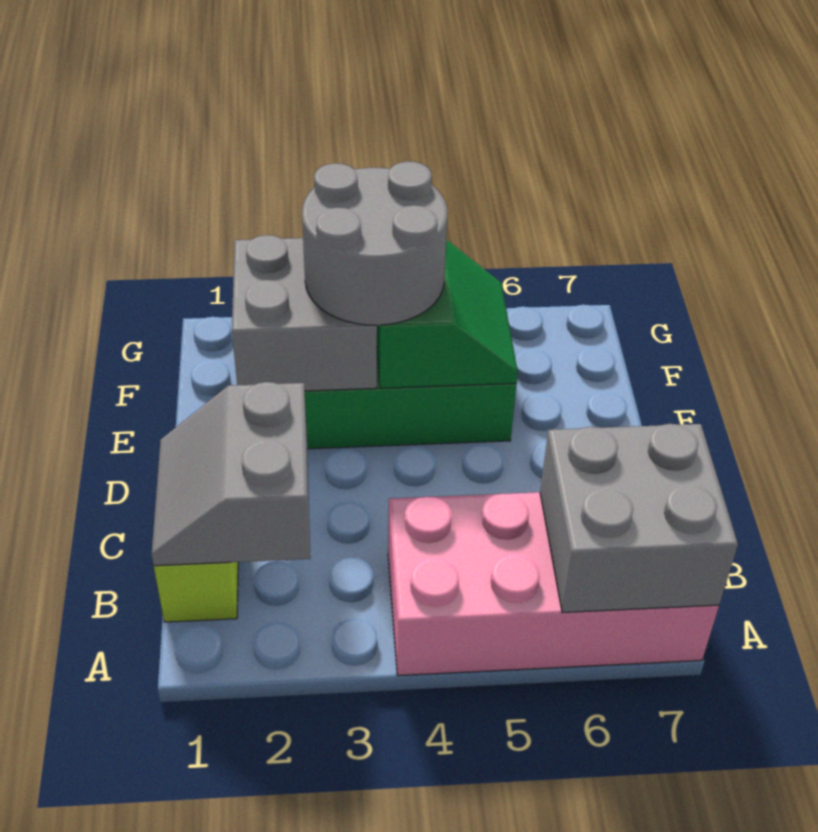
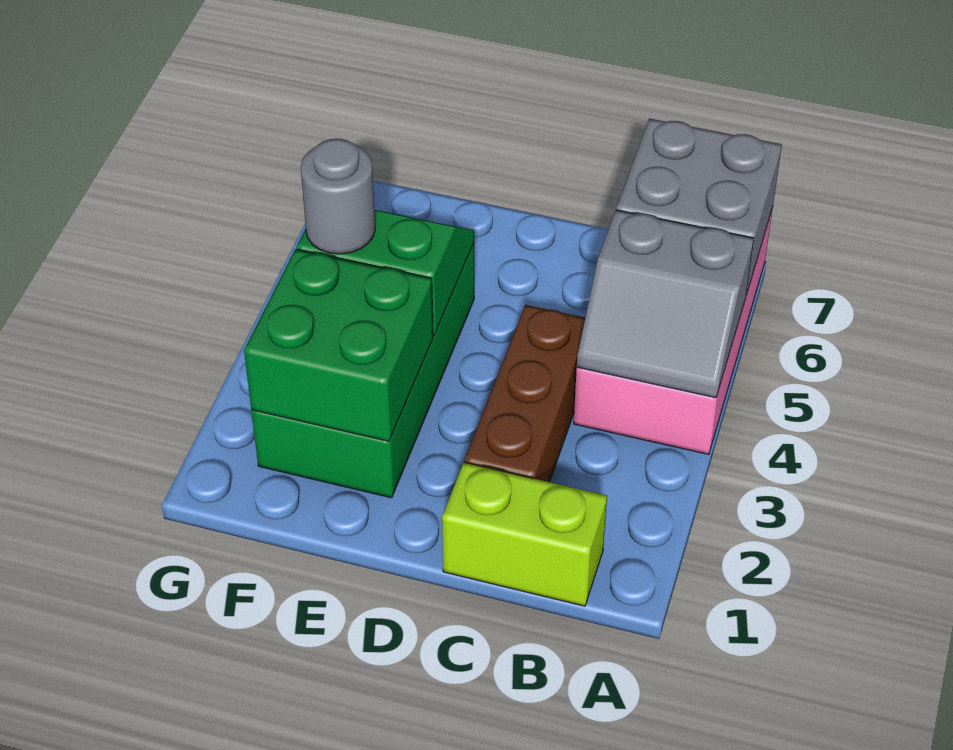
grey slope B1:C2 level 2 top 2 -> grey slope A4:B5 level 2 top 5
none -> brown brick C2:C4 level 1
grey brick E2:F3 level 2 -> green brick E2:F3 level 2
grey round brick E3:F4 level 3 -> grey round brick F4 level 3

